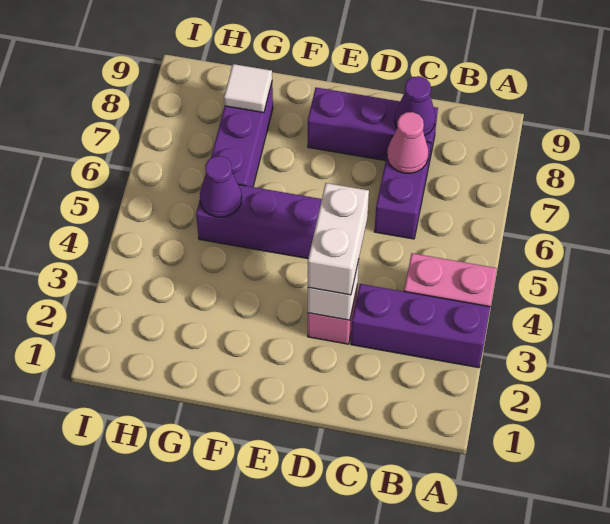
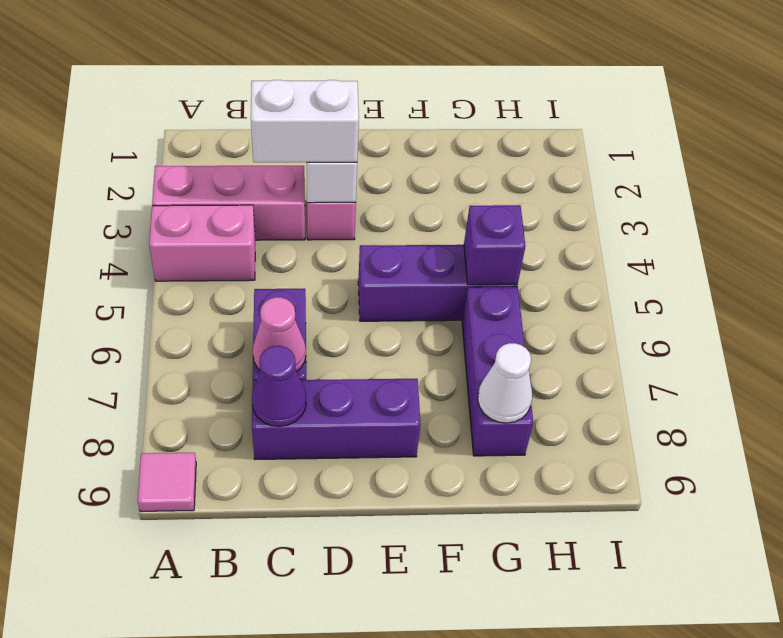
purple brick A3:C3 level 1 -> pink brick A3:C3 level 1
none -> pink tile A9 level 1
white brick D3:D4 level 3 -> white brick C3:D3 level 3
purple cone G5 level 2 -> purple brick G5 level 2
white tile G8 level 2 -> white cone G8 level 2

